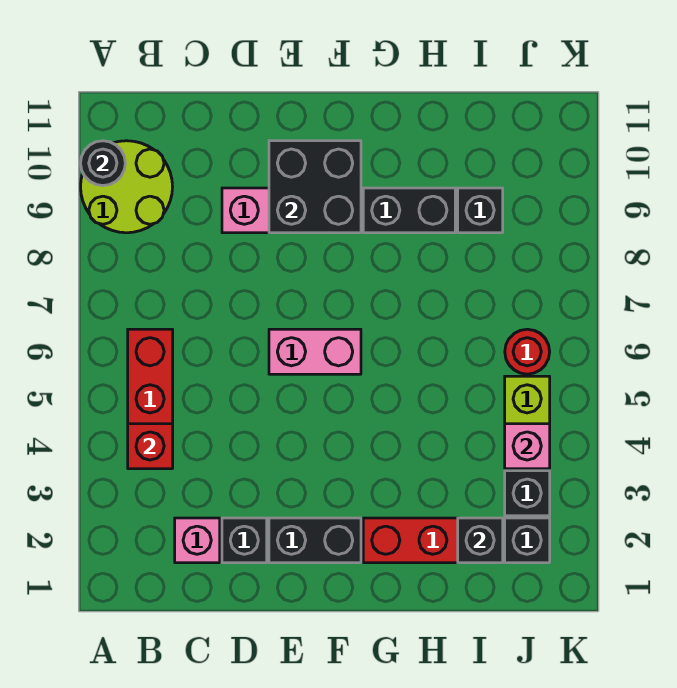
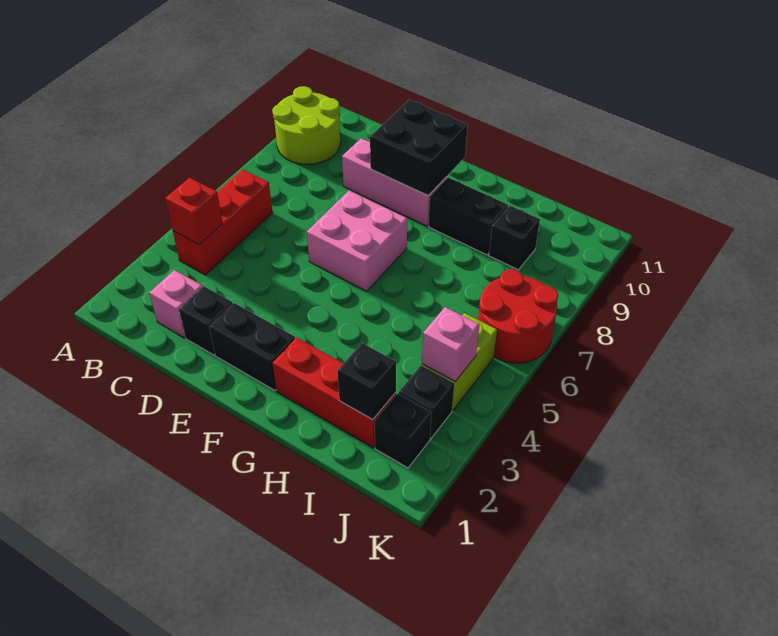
black round brick A10 level 2 -> none
pink brick E6:F6 level 1 -> pink brick E6:F7 level 1
red round brick J6 level 1 -> red round brick J6:K7 level 1

